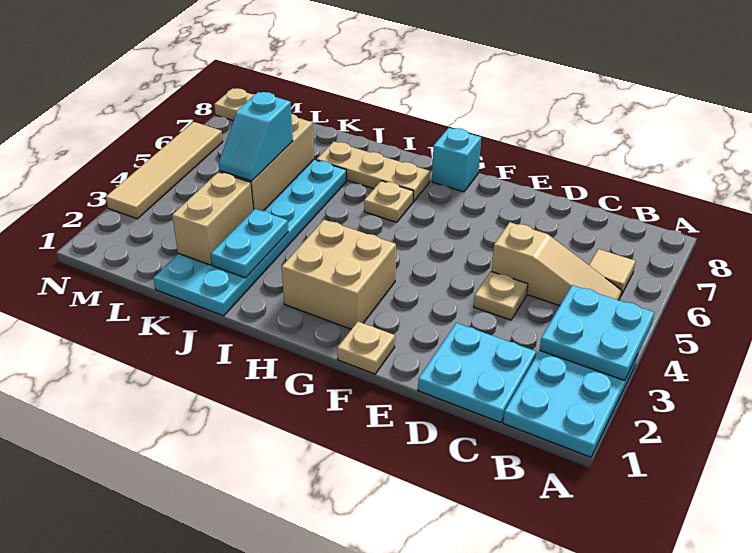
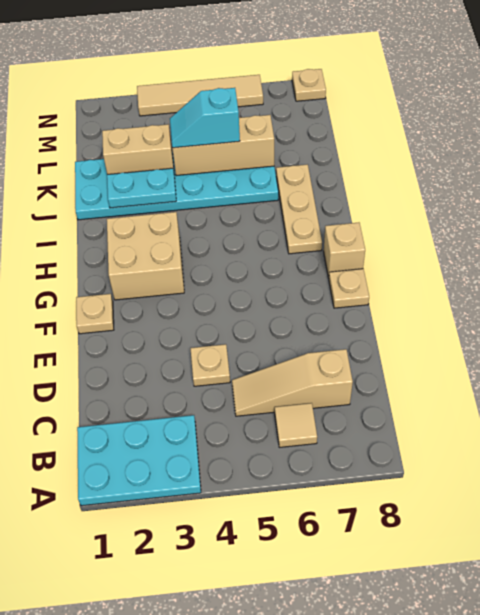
cyan plate A3:B4 level 2 -> none
tan slope B5:D5 level 1 top D -> tan slope C5:C7 level 1 top 7
cyan plate C1:D2 level 1 -> none
cyan brick G8 level 1 -> tan brick G8 level 1
tan plate H6 level 1 -> tan plate F8 level 1

